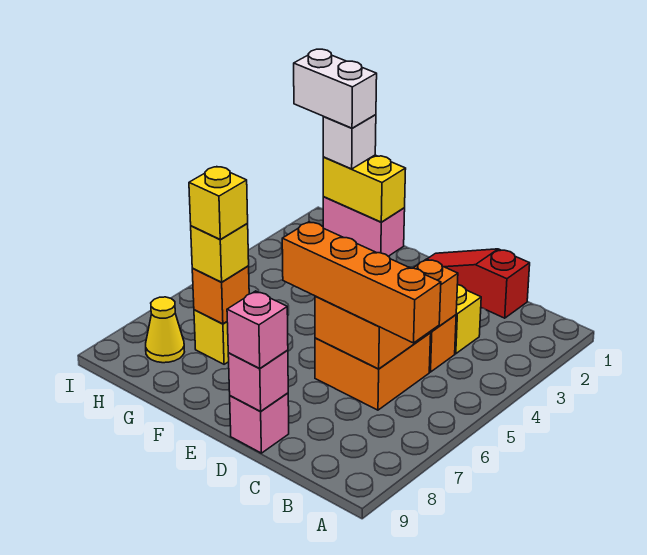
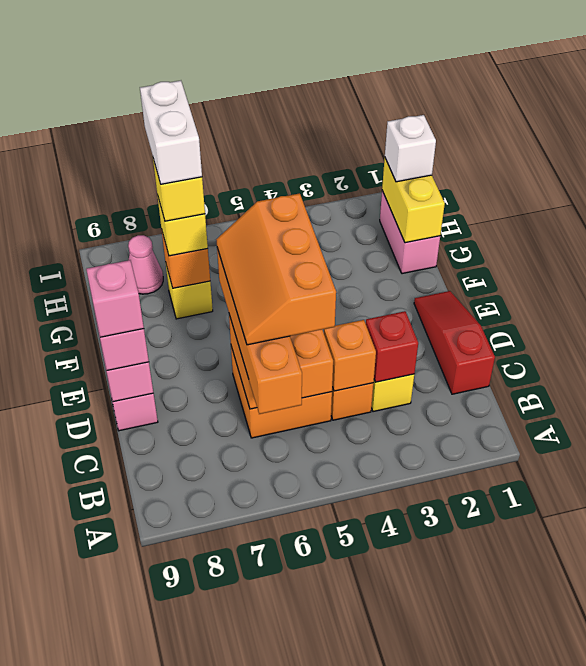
none -> red brick C3 level 2
none -> orange slope C5:E6 level 4 top 5
none -> pink brick D9 level 4
white brick H1:I1 level 4 -> white brick G7:H7 level 5
yellow cone H8 level 1 -> pink cone H8 level 1

